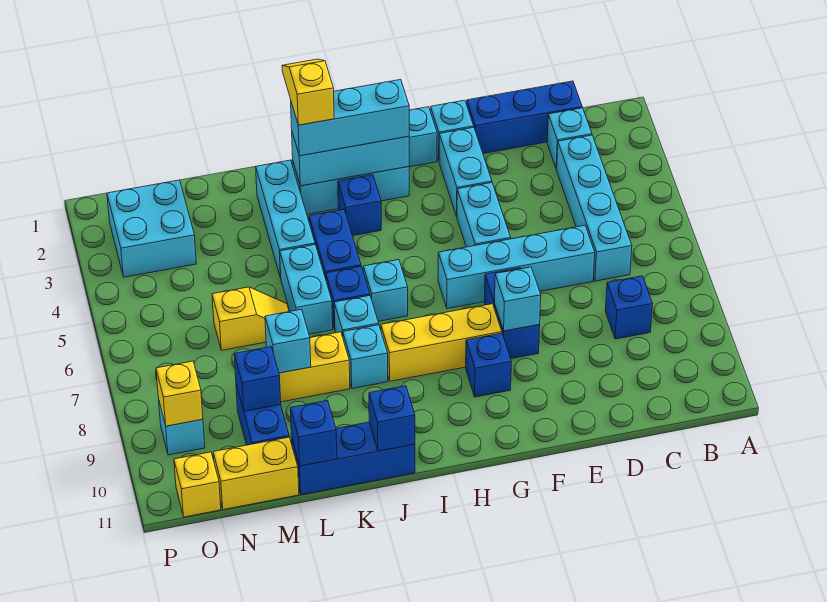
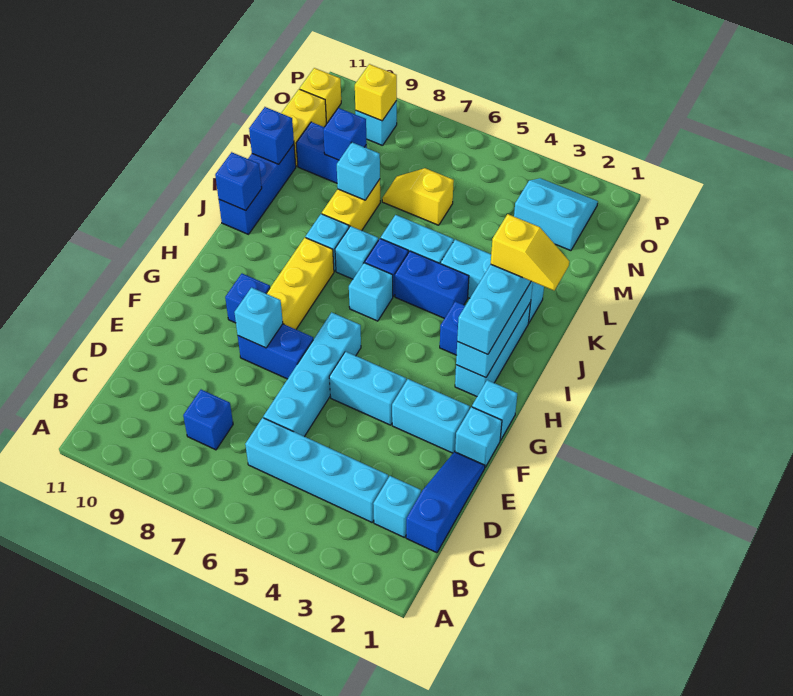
blue brick C1:E1 level 1 -> blue slope C1:E1 level 1 top C
yellow slope L6:M6 level 1 top M -> yellow slope M6:M7 level 1 top 6
cyan brick N2:O3 level 1 -> cyan slope N2:O3 level 1 top N

